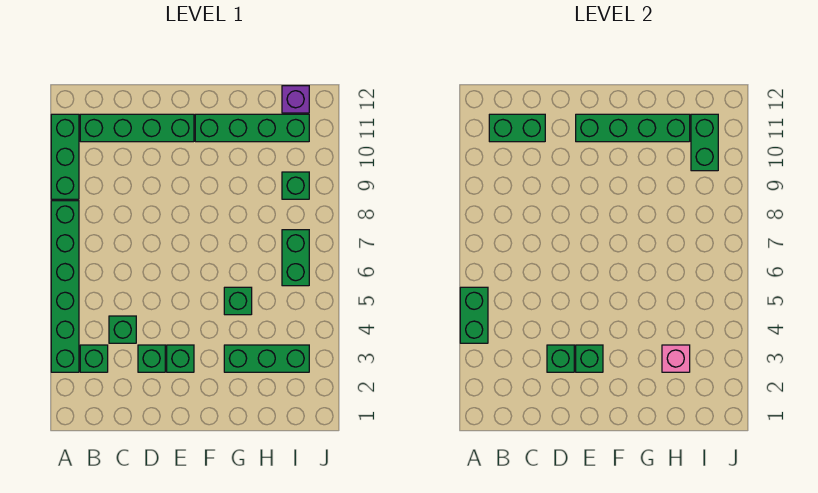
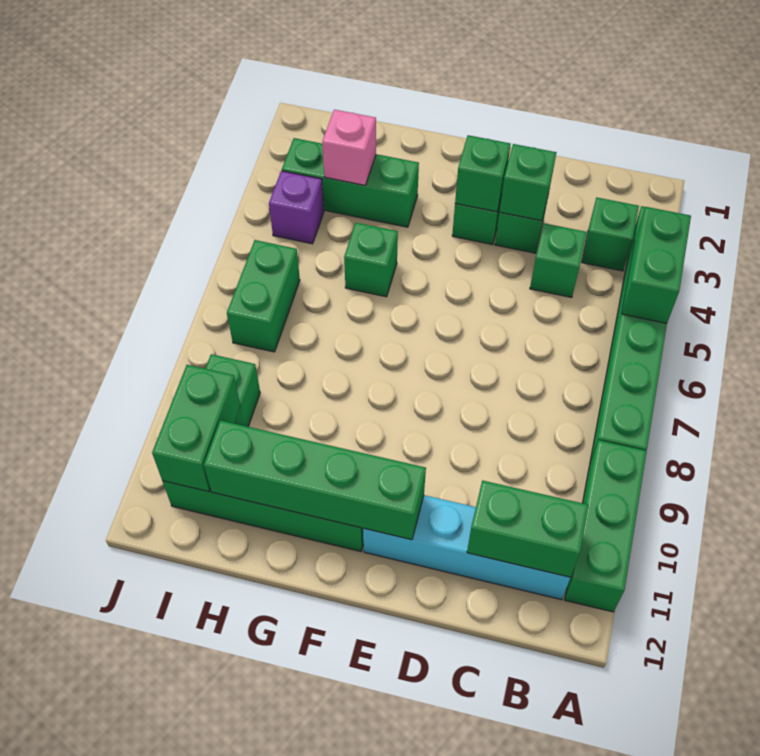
green brick B11:E11 level 1 -> cyan brick B11:E11 level 1
purple brick I12 level 1 -> purple brick I4 level 1

